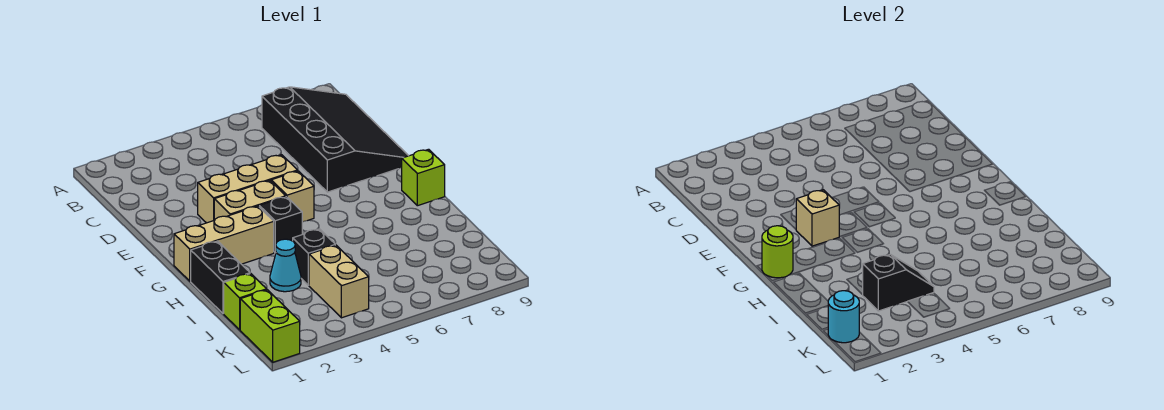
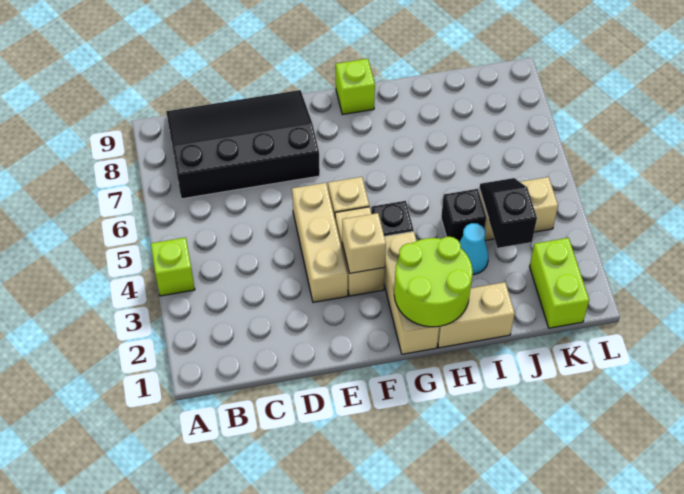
lime round brick G1 level 2 -> lime round brick G1:H2 level 2
black brick H1:I1 level 1 -> tan brick H1:I1 level 1
lime brick J1 level 1 -> lime brick A4 level 1
lime brick K1:L1 level 1 -> lime brick K1:K2 level 1
cyan round brick K1 level 2 -> none

